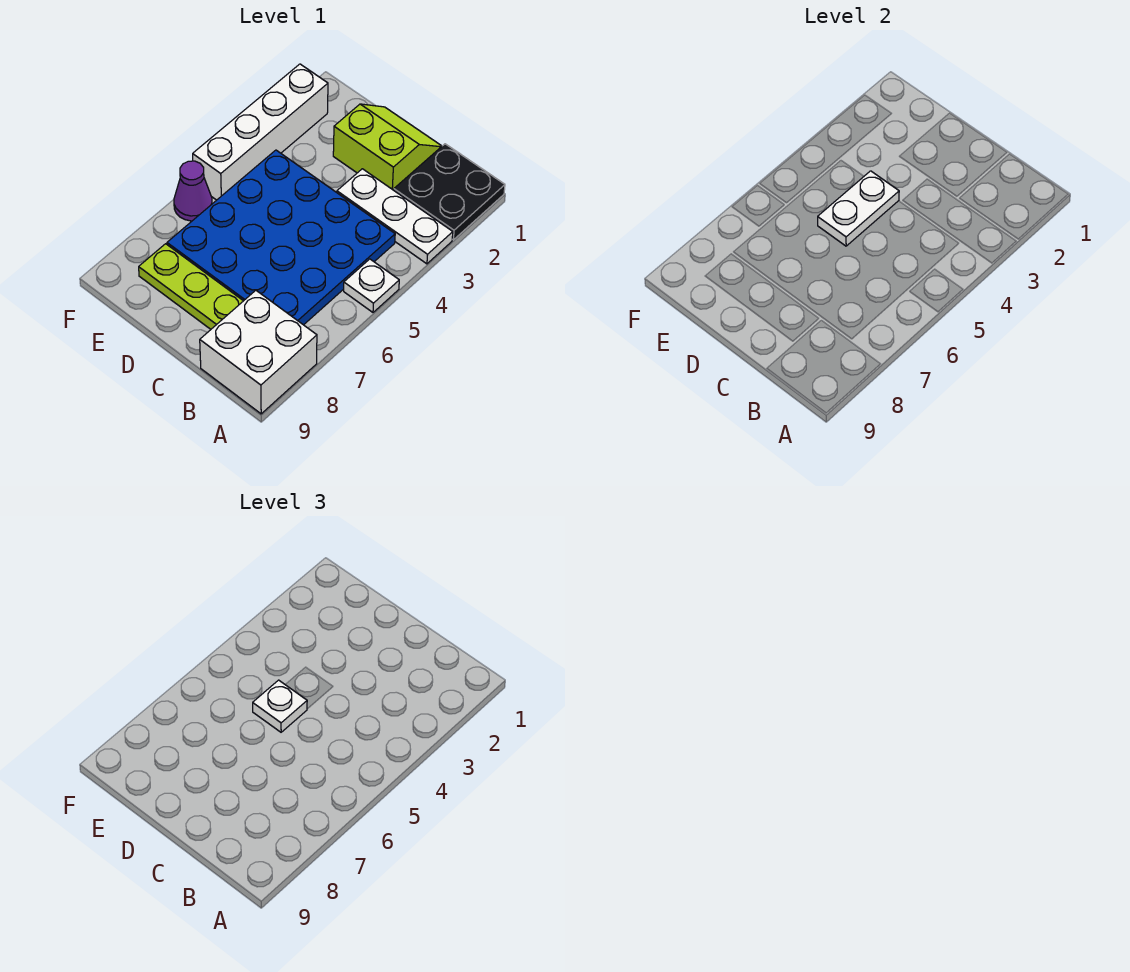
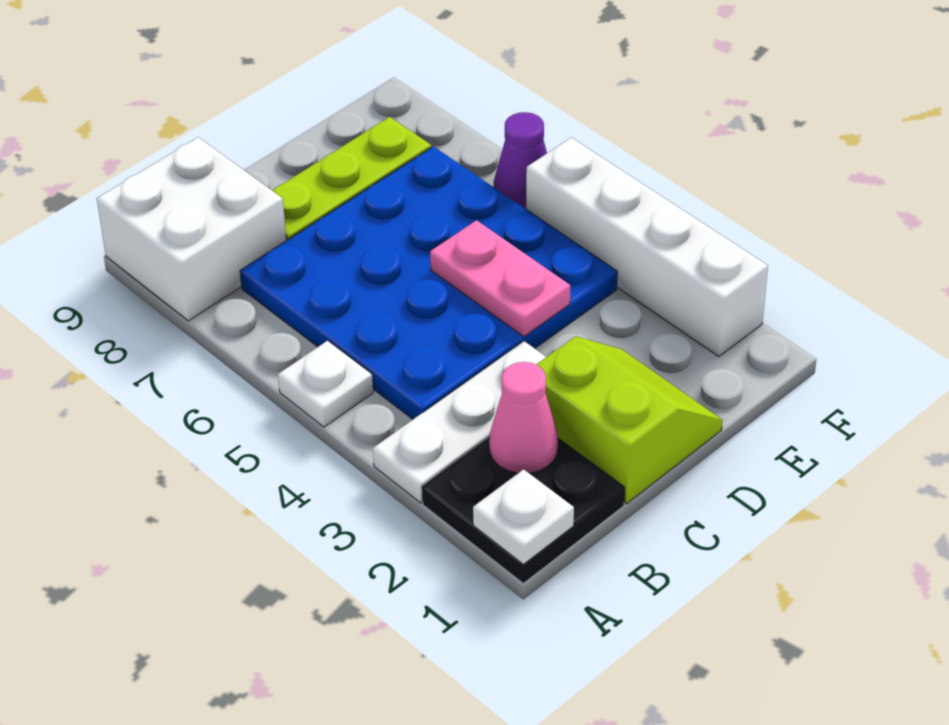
none -> pink cone B2 level 2
lime slope C1:D2 level 1 top 2 -> lime slope C1:D2 level 1 top C
white plate D4:D5 level 2 -> pink plate D4:D5 level 2
white plate D5 level 3 -> white plate A1 level 2

